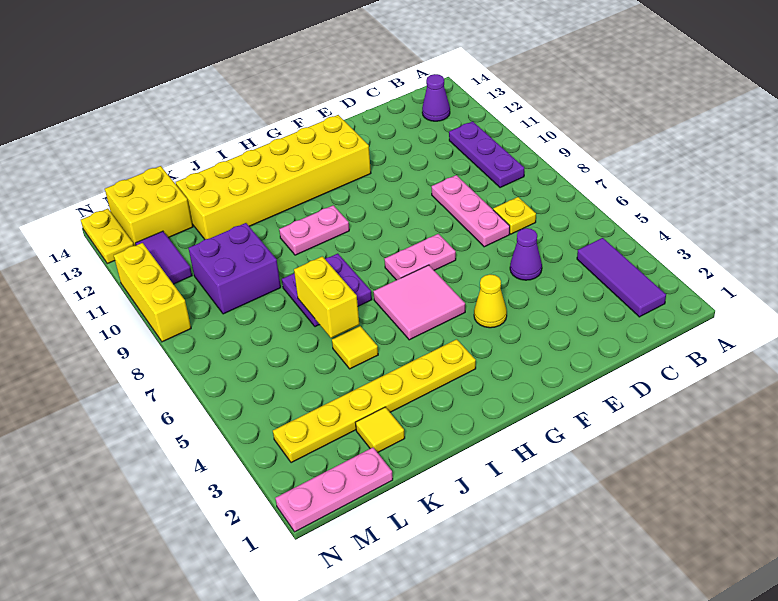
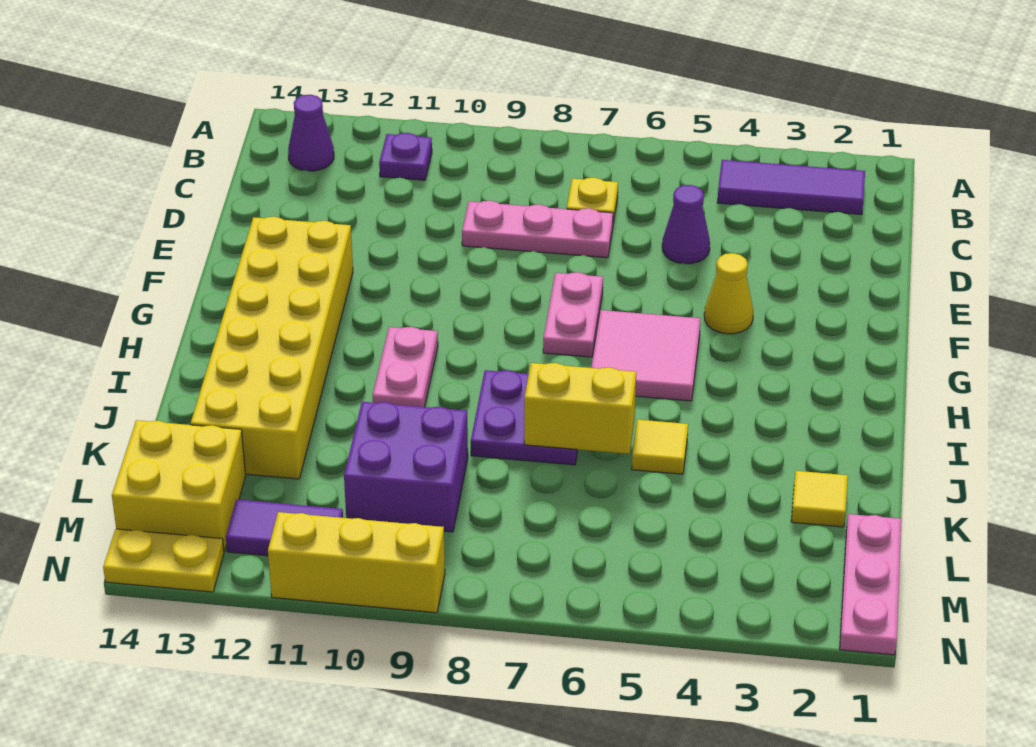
purple plate B9:B11 level 1 -> purple plate B11 level 1
yellow plate H3:M3 level 1 -> none

